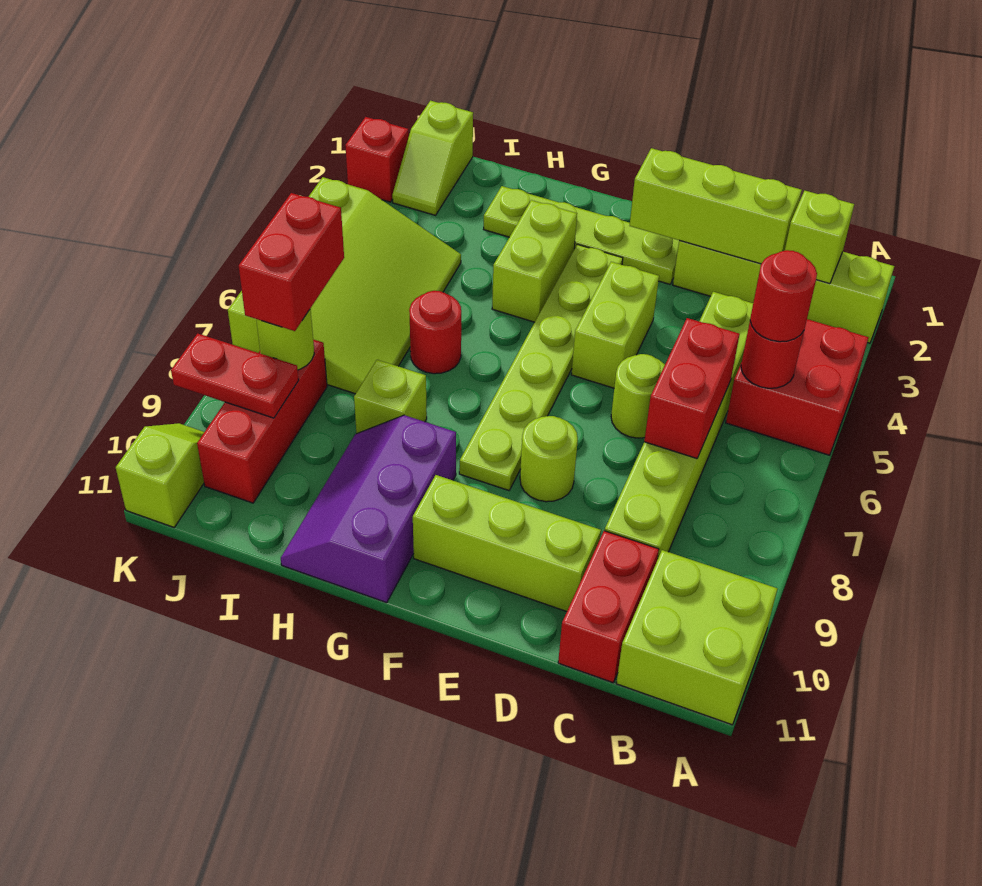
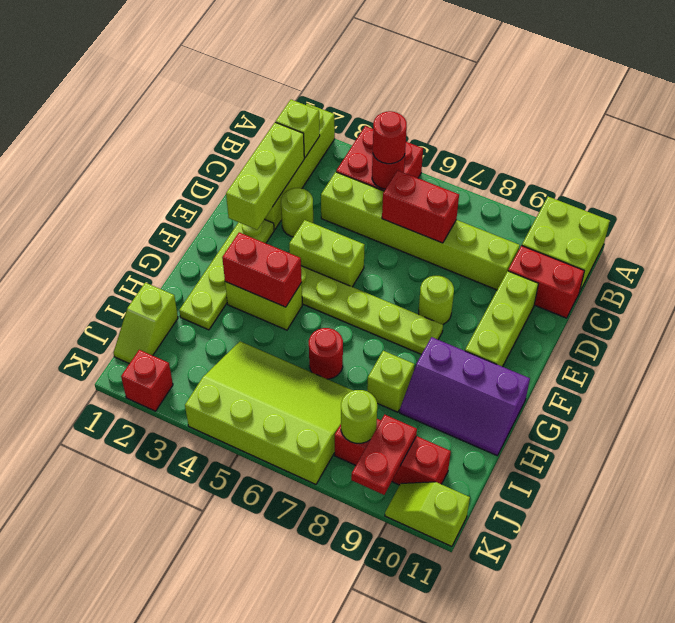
lime round brick D6 level 1 -> lime round brick D3 level 1
lime slope J1:J2 level 1 top 1 -> lime slope I1:J1 level 1 top I
red brick J7:J8 level 3 -> red brick G3:G4 level 2

